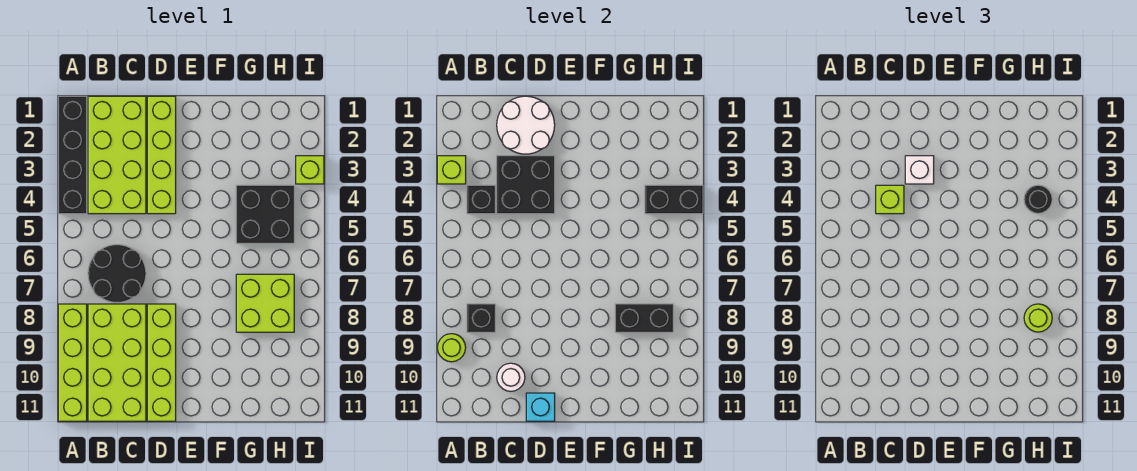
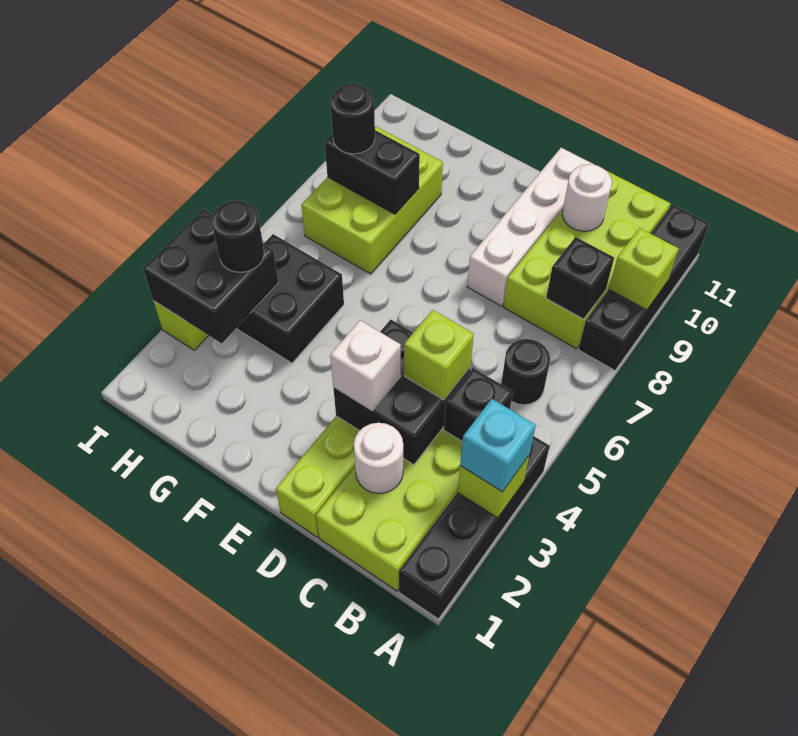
lime brick A8:A11 level 1 -> black brick A8:A11 level 1
lime round brick A9 level 2 -> lime brick A9 level 2
black round brick B6:C7 level 1 -> black round brick B6 level 1
white round brick C1:D2 level 2 -> white round brick C2 level 2
lime brick D8:D11 level 1 -> white brick D8:D11 level 1
cyan brick D11 level 2 -> cyan brick A3 level 3
lime brick G7:H8 level 1 -> lime brick G7:H9 level 1
black brick H4:I4 level 2 -> black brick H3:I4 level 2
lime round brick H8 level 3 -> black round brick H8 level 3

